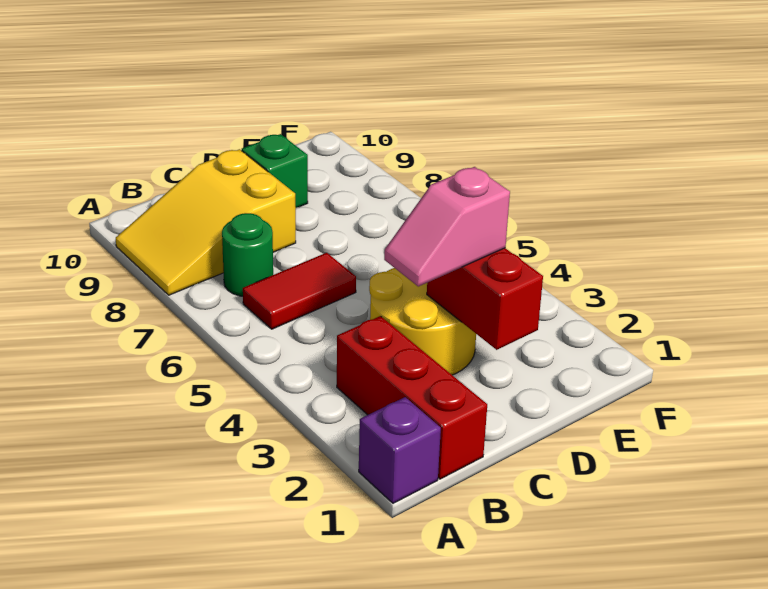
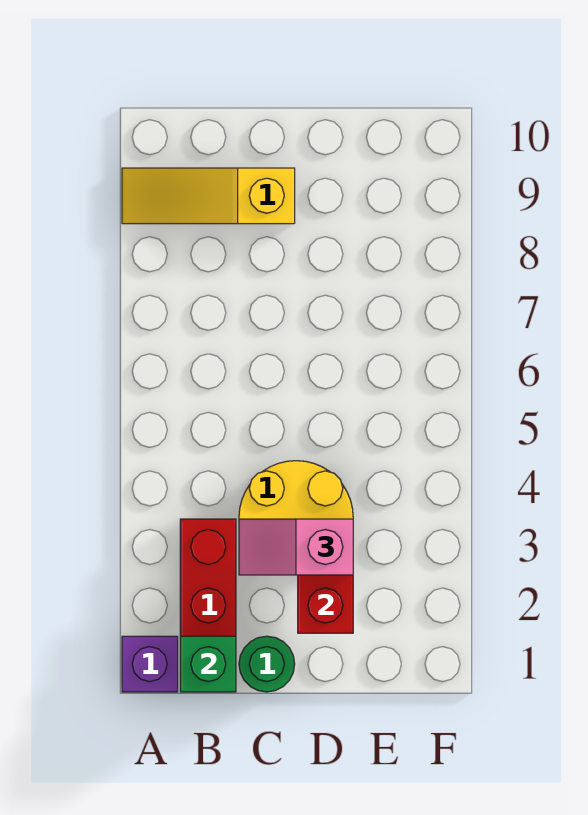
yellow slope A8:C9 level 1 top C -> yellow slope A9:C9 level 1 top C
red tile B6:C6 level 1 -> none
green round brick B7 level 1 -> green round brick C1 level 1
green brick D9 level 1 -> green brick B1 level 2

